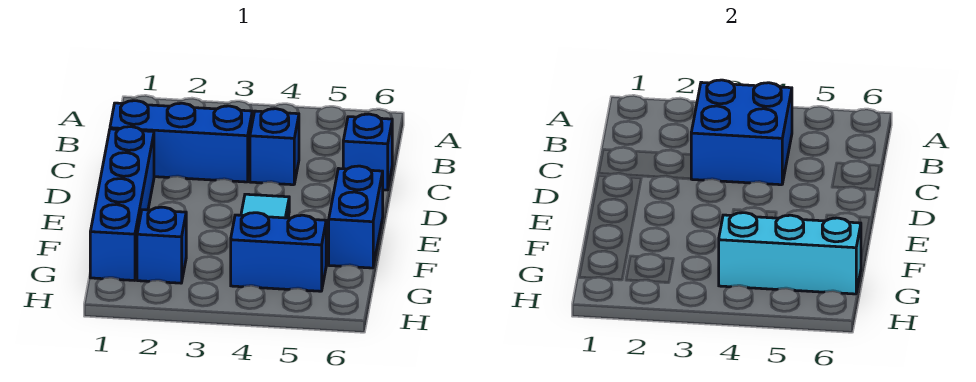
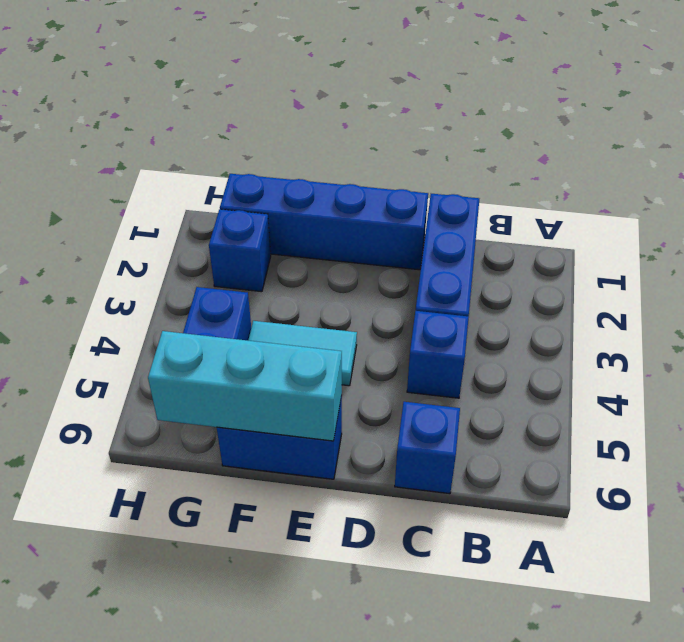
blue brick B3:C4 level 2 -> none
cyan brick G4:G6 level 2 -> cyan brick E6:G6 level 2

